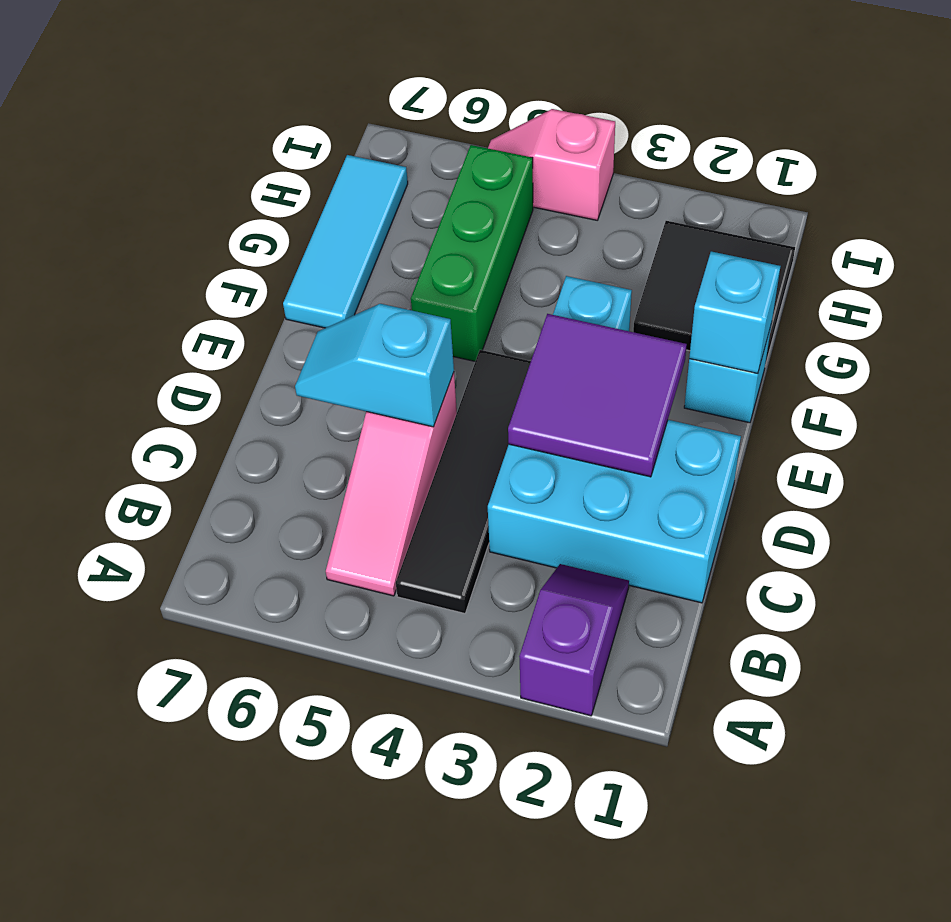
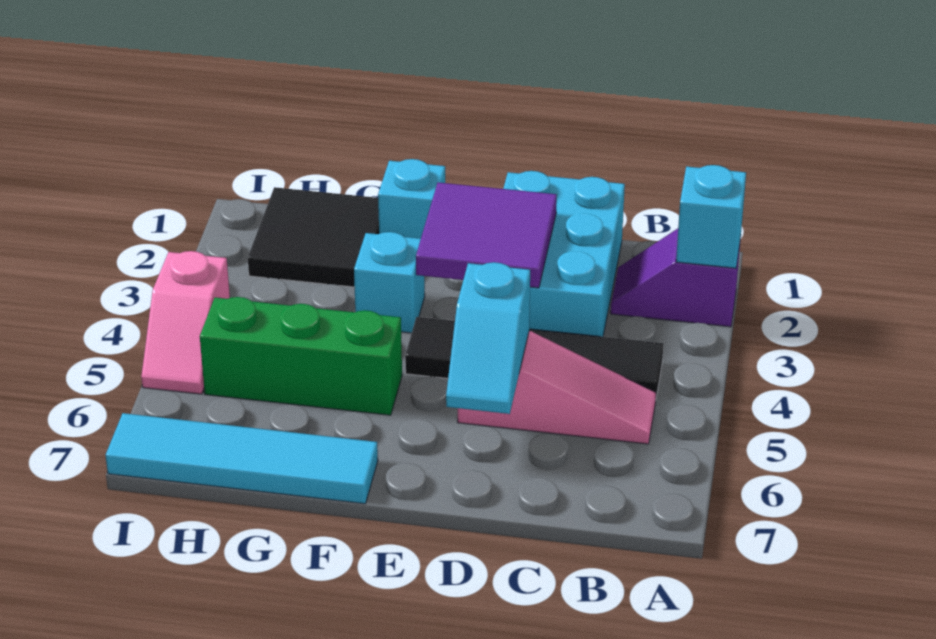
cyan brick F1 level 2 -> cyan brick A2 level 2
cyan tile F7:H7 level 1 -> cyan tile F7:I7 level 1

